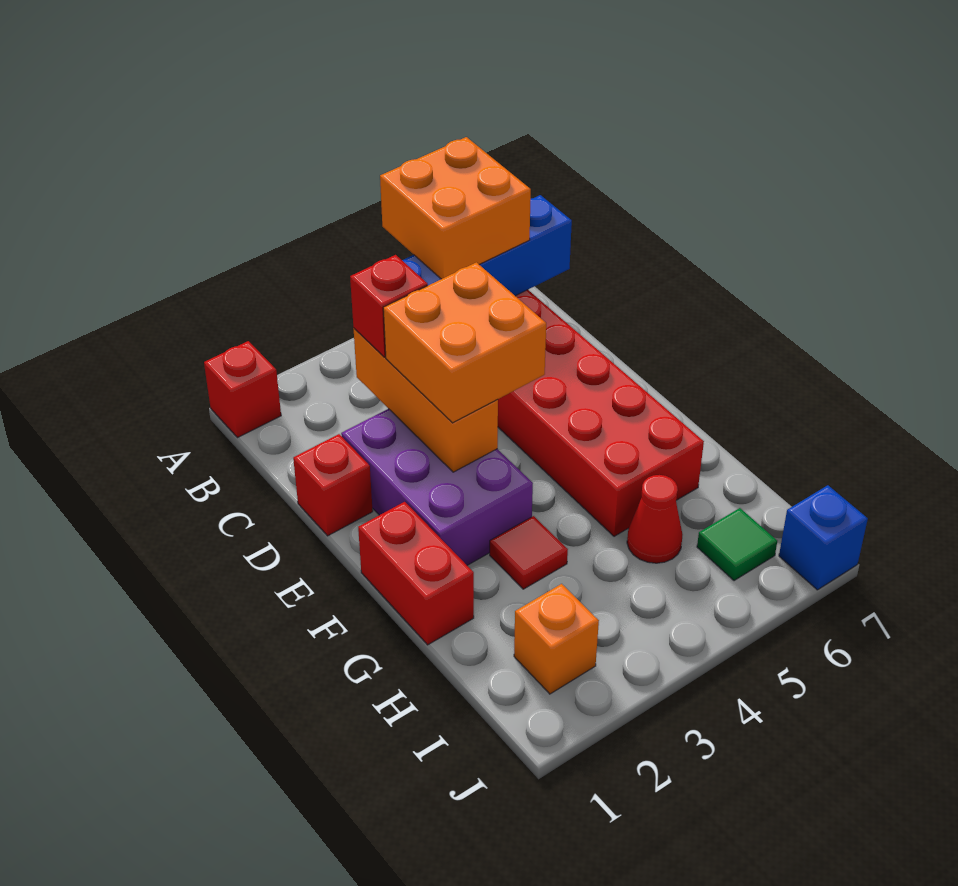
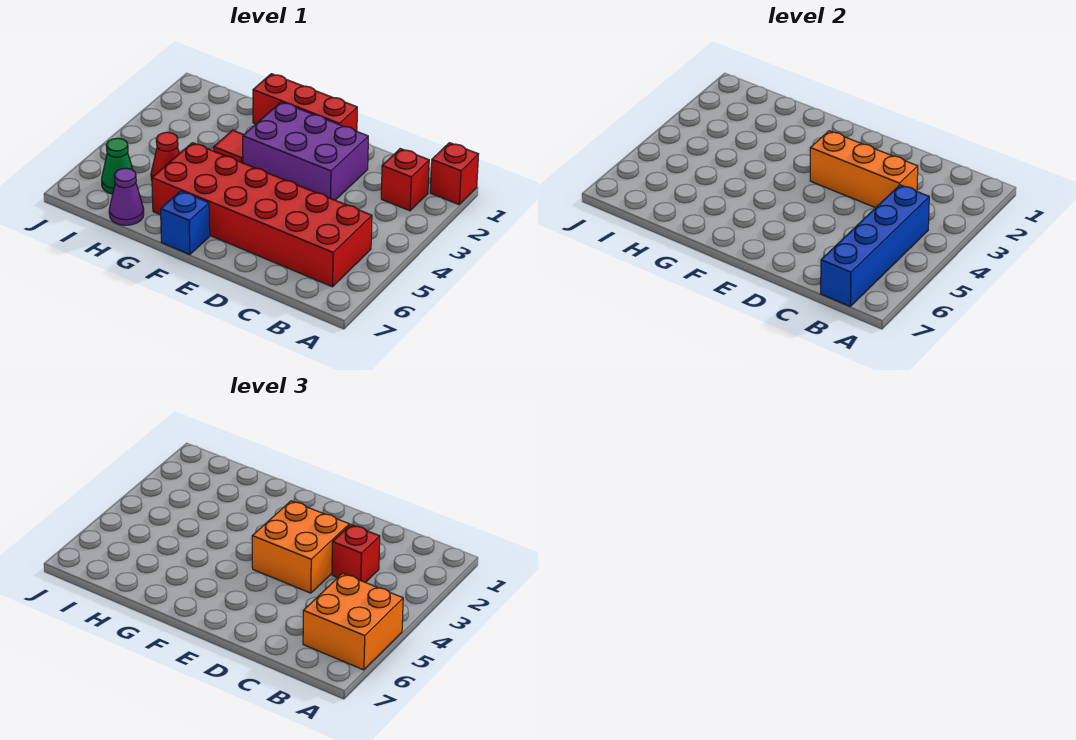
red brick D1 level 1 -> red brick B2 level 1
red brick F1:G1 level 1 -> red brick E1:G1 level 1
none -> purple cone H7 level 1
orange brick I2 level 1 -> none
green tile I6 level 1 -> green cone I6 level 1
blue brick J7 level 1 -> blue brick F7 level 1

